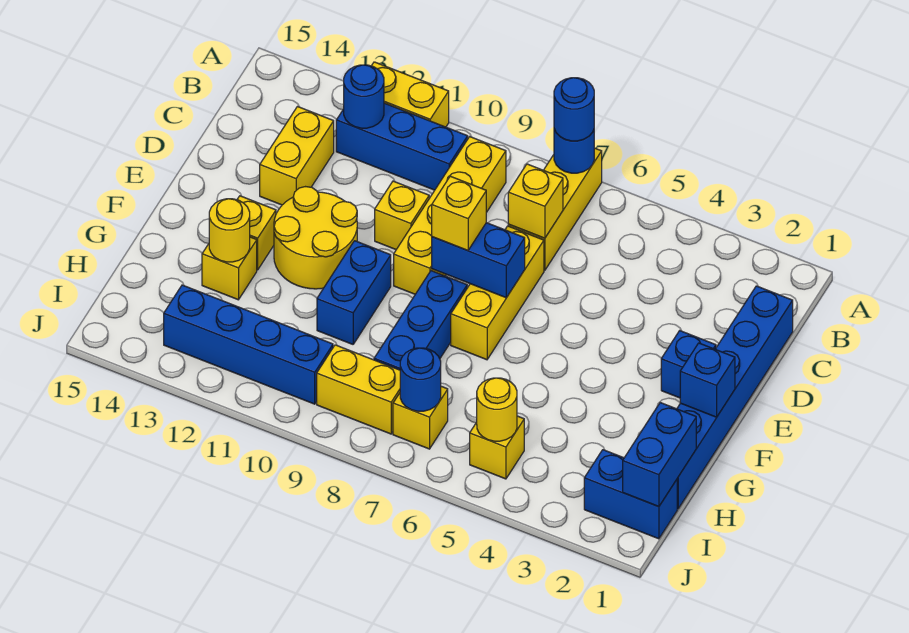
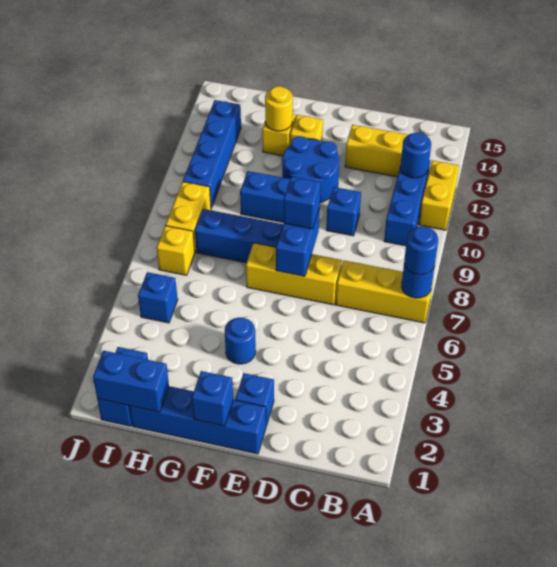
yellow brick B9:E9 level 1 -> none
blue brick C1:H1 level 1 -> blue brick E1:H1 level 1
yellow brick C7 level 2 -> none
yellow brick D10 level 1 -> blue brick D10 level 1
yellow brick E8 level 3 -> blue brick E8 level 3
yellow round brick E11:F12 level 1 -> blue round brick E11:F12 level 1
yellow brick I5 level 1 -> blue brick I5 level 1
yellow round brick I5 level 2 -> none
blue round brick I7 level 2 -> blue round brick F4 level 1

